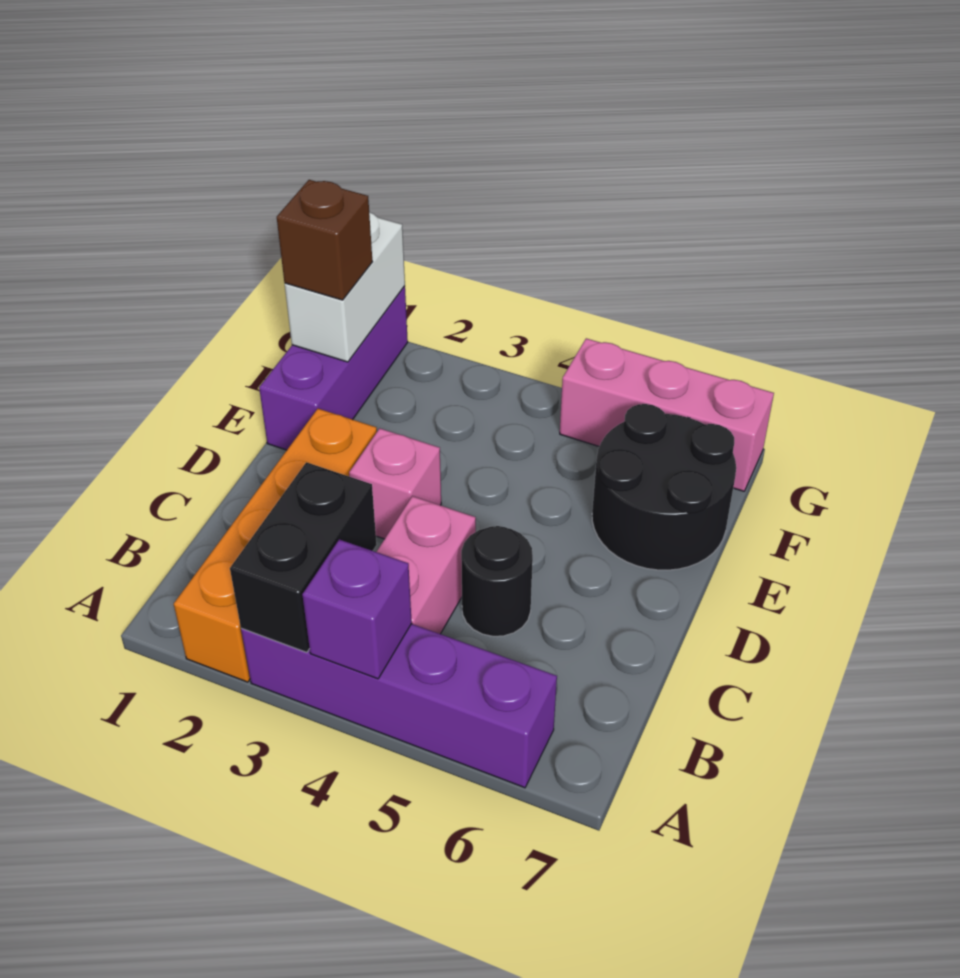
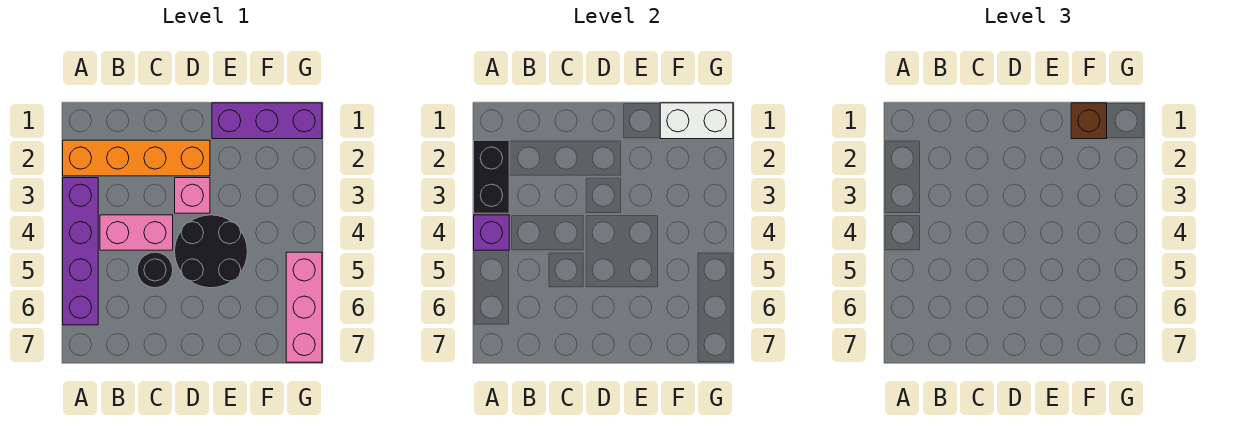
black brick A3:B3 level 2 -> black brick A2:A3 level 2
black round brick E6:F7 level 1 -> black round brick D4:E5 level 1

